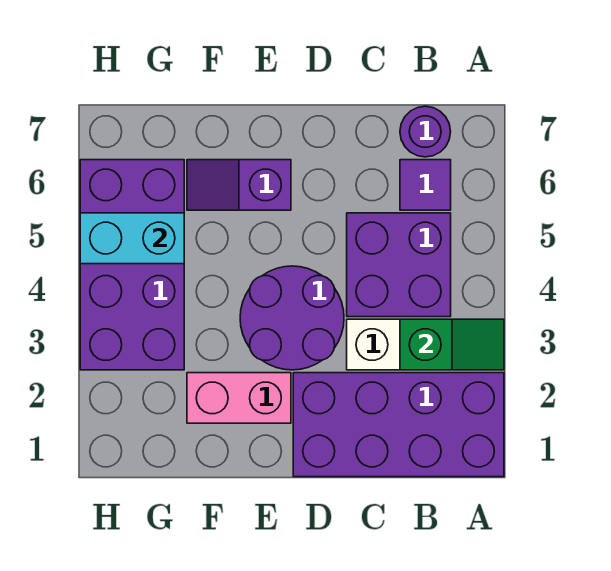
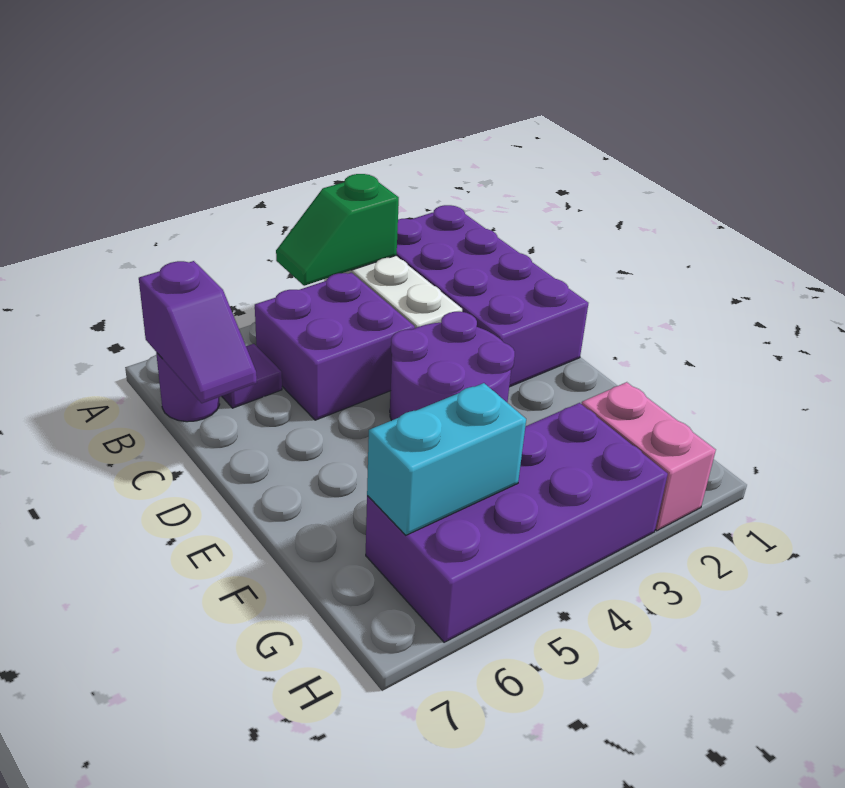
green slope A3:B3 level 2 top B -> green slope A3:A4 level 2 top 3
pink brick E2:F2 level 1 -> pink brick G2:H2 level 1
purple slope E6:F6 level 1 top E -> purple slope B7:C7 level 2 top B
cyan brick G5:H5 level 2 -> cyan brick G5:G6 level 2

